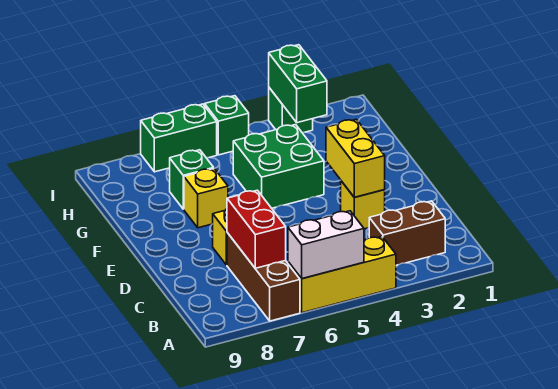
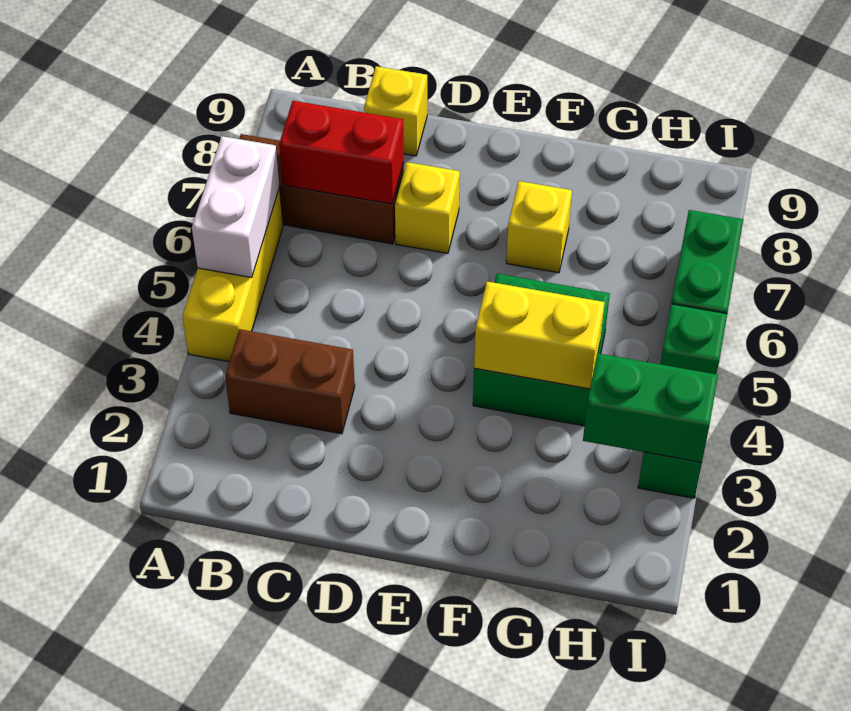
brown brick B2:B3 level 1 -> brown brick B3:C3 level 1
yellow brick D3 level 1 -> yellow brick C9 level 1
yellow brick D3:E3 level 2 -> yellow brick F4:G4 level 2
green brick G7 level 1 -> none

